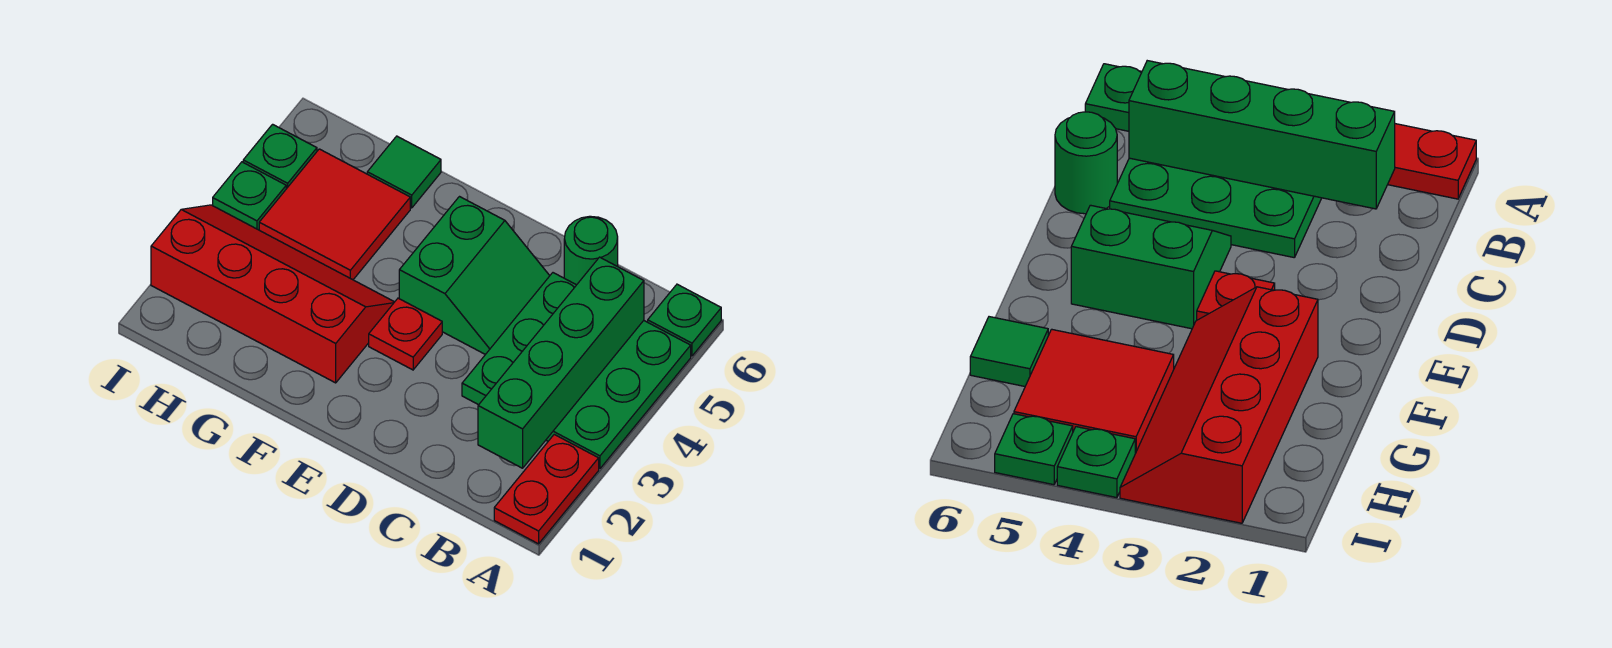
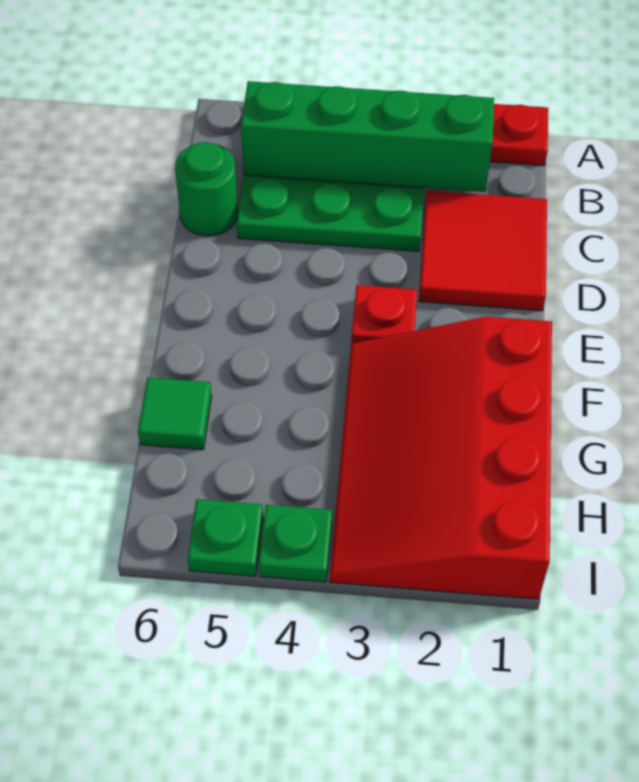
green plate A6 level 1 -> none
green slope D4:E5 level 1 top E -> none
red slope F2:I3 level 1 top 2 -> red slope F1:I3 level 1 top 1
red tile G4:H5 level 1 -> red tile C1:D2 level 1

